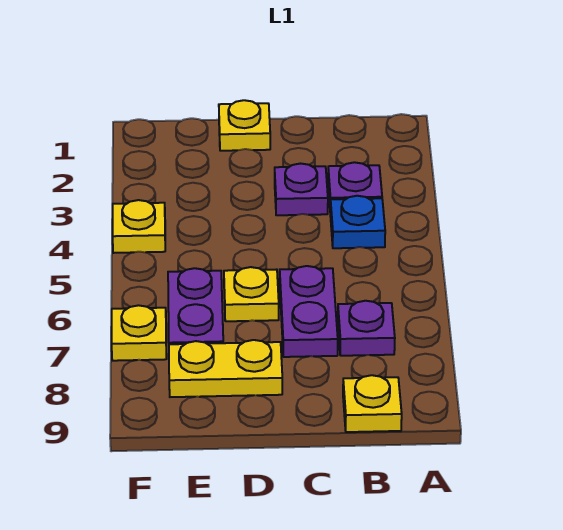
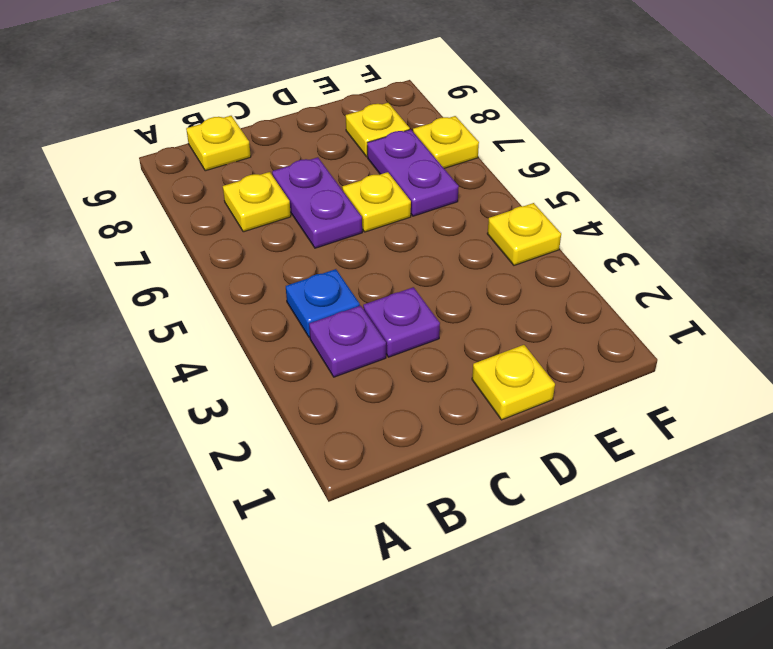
purple plate B7 level 1 -> yellow plate B7 level 1
yellow plate D8:E8 level 1 -> yellow plate E8 level 1

